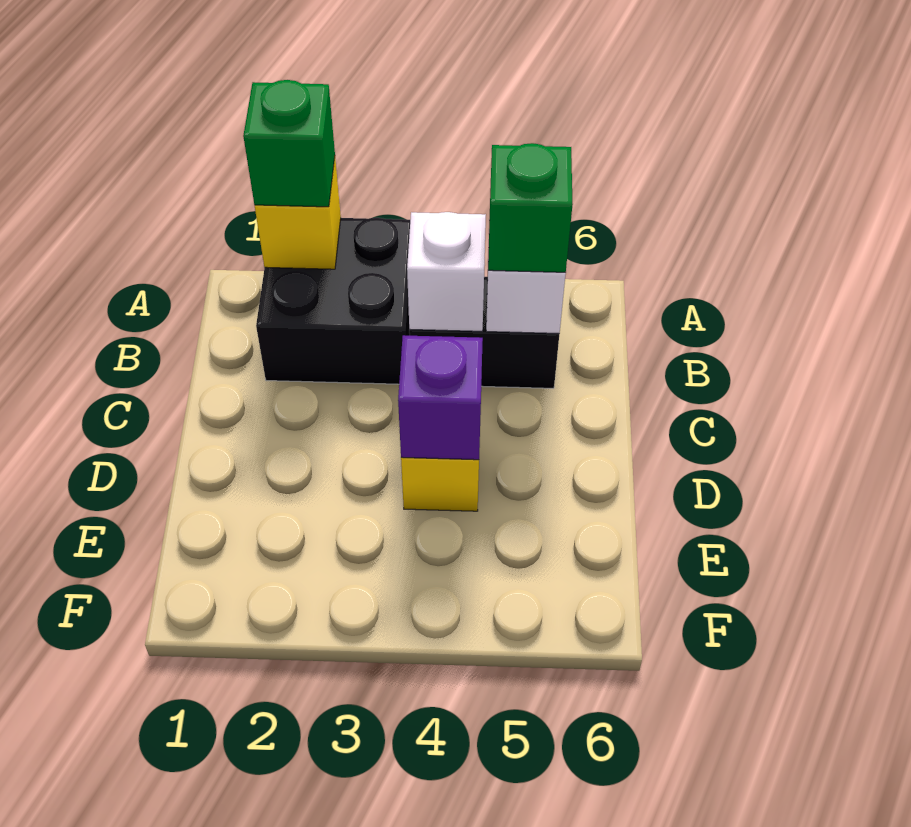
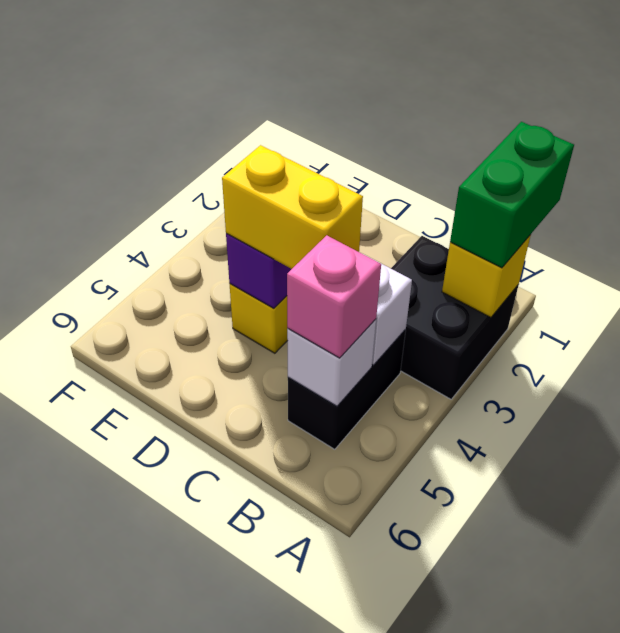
green brick A2 level 3 -> green brick A1:A2 level 3
green brick B5 level 3 -> pink brick B5 level 3
none -> yellow brick C4:D4 level 3

